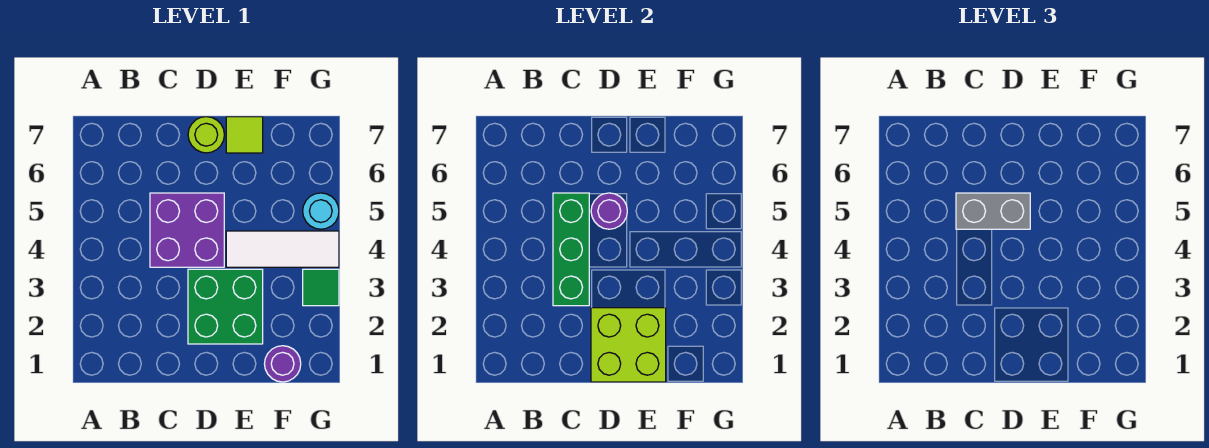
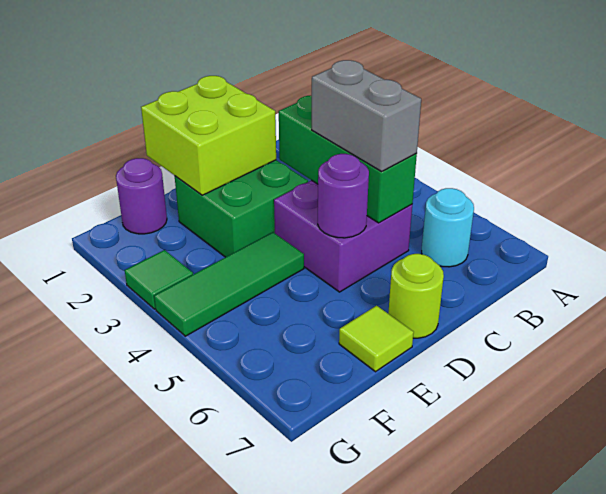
grey brick C5:D5 level 3 -> grey brick C4:C5 level 3
white tile E4:G4 level 1 -> green tile E4:G4 level 1
cyan round brick G5 level 1 -> cyan round brick B6 level 1

